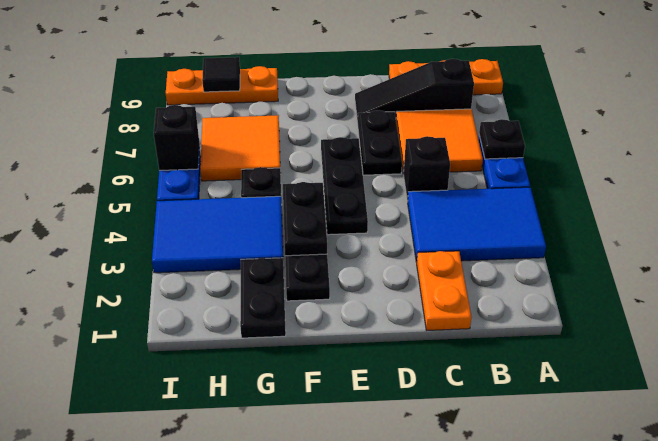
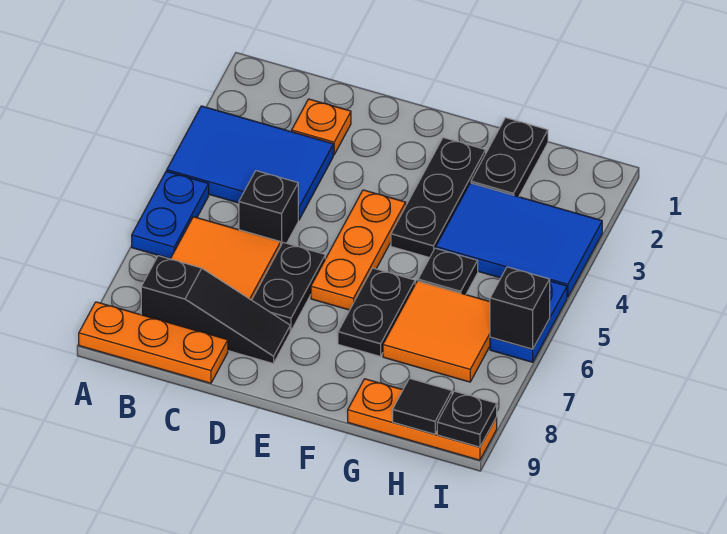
black plate A6 level 2 -> black plate I9 level 2
orange plate C1:C2 level 1 -> orange plate C2 level 1
black plate E4:E6 level 1 -> orange plate E4:E6 level 1
black plate F3:F4 level 2 -> black plate F6:F7 level 1

